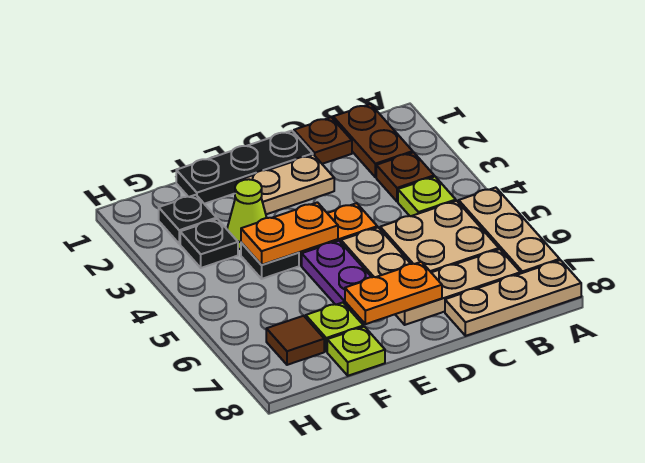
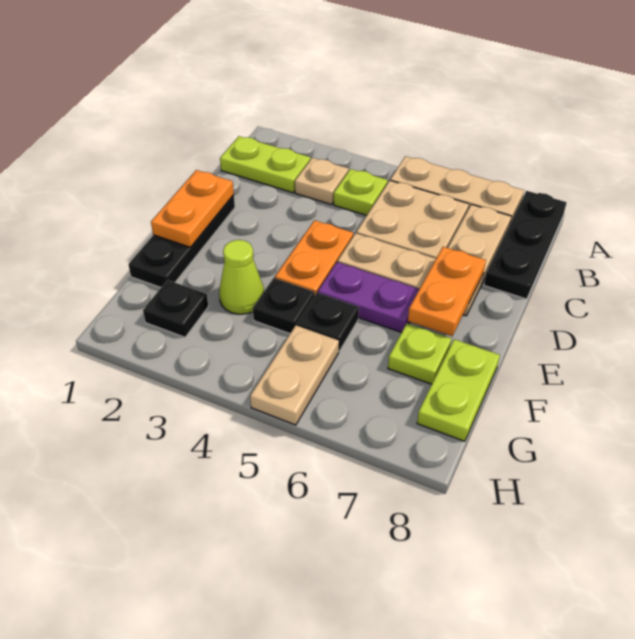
tan plate A8:C8 level 1 -> black plate A8:C8 level 1
brown plate B1:B2 level 1 -> lime plate B1:B2 level 1
brown plate B3 level 1 -> tan plate B3 level 1
brown plate C1 level 1 -> none
tan plate D2:E2 level 1 -> tan plate G5:H5 level 1
orange plate E4:F4 level 2 -> orange plate D1:E1 level 2
lime plate F8 level 1 -> lime plate F8:G8 level 1
black plate G3 level 1 -> black plate F5 level 1
brown tile G7 level 1 -> none

